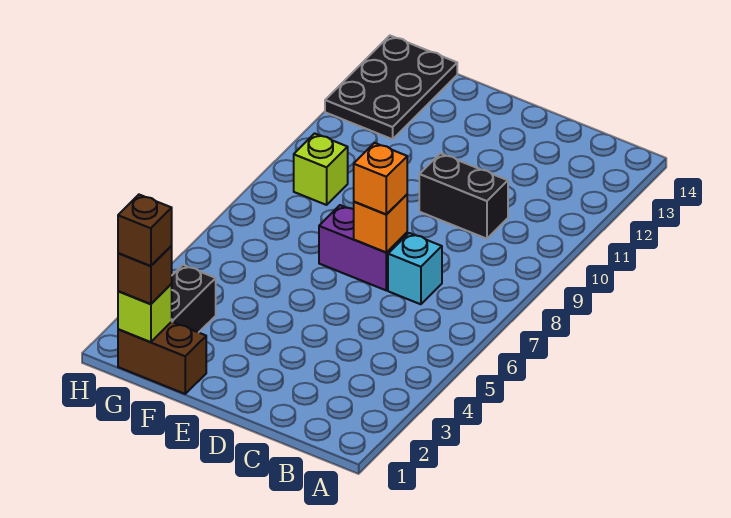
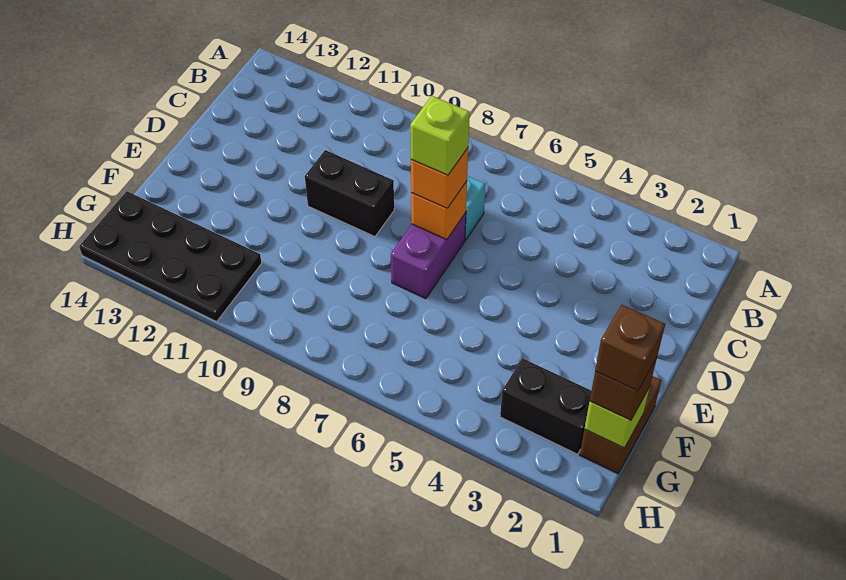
black brick C10:D10 level 1 -> black brick D9:D10 level 1
lime brick G9 level 1 -> lime brick D7 level 4
black plate G12:H14 level 1 -> black plate G11:H14 level 1

